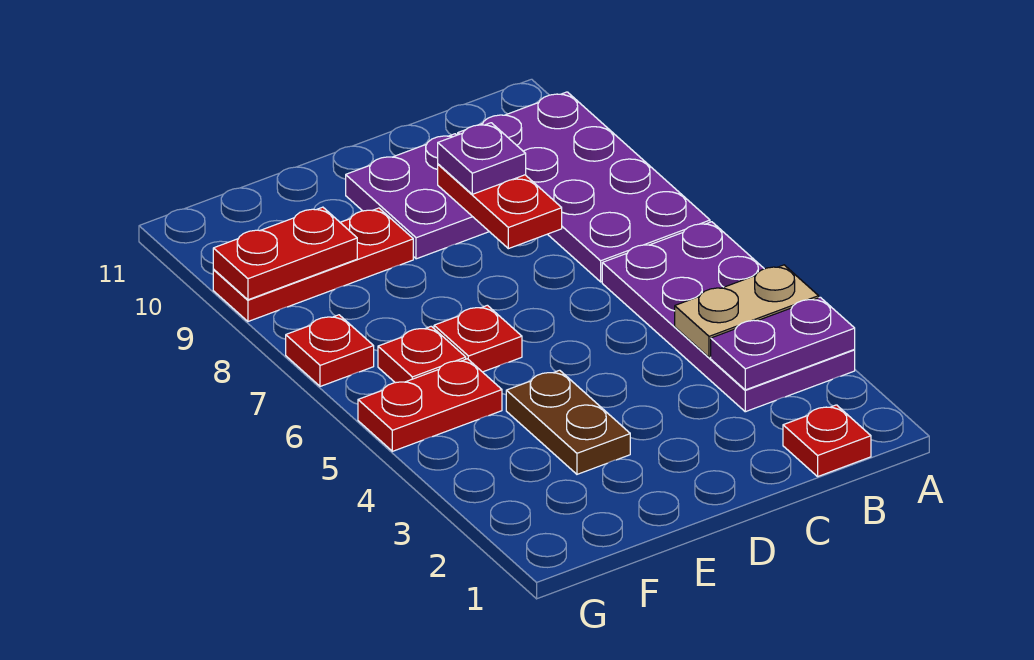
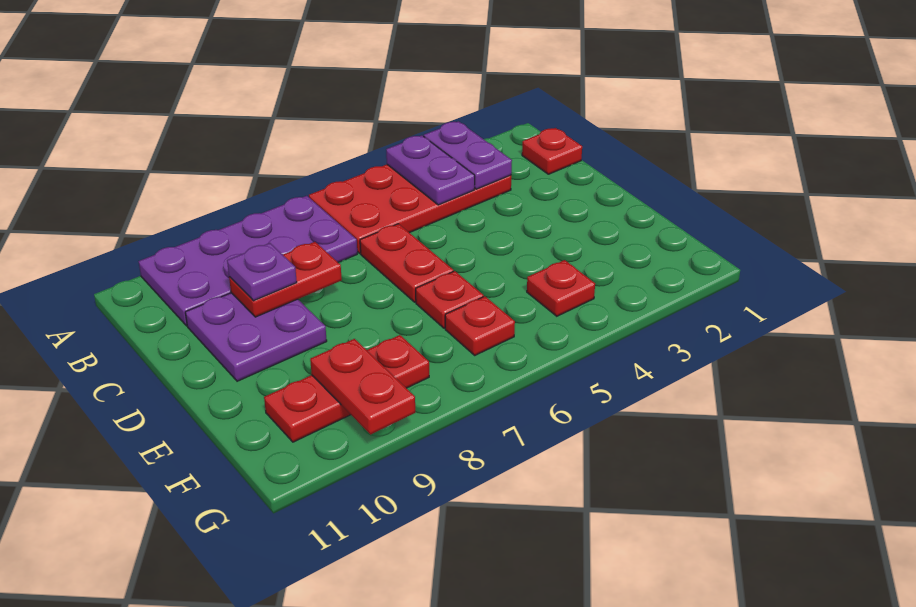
purple plate A3:B6 level 1 -> red plate A3:B6 level 1
tan plate A4:B4 level 2 -> purple plate A4:B4 level 2
brown plate E3:E4 level 1 -> none
red plate E9:G9 level 1 -> red plate F8:F10 level 1
red plate F5:G5 level 1 -> red plate C6:D6 level 1
red plate G7 level 1 -> red plate F4 level 1

